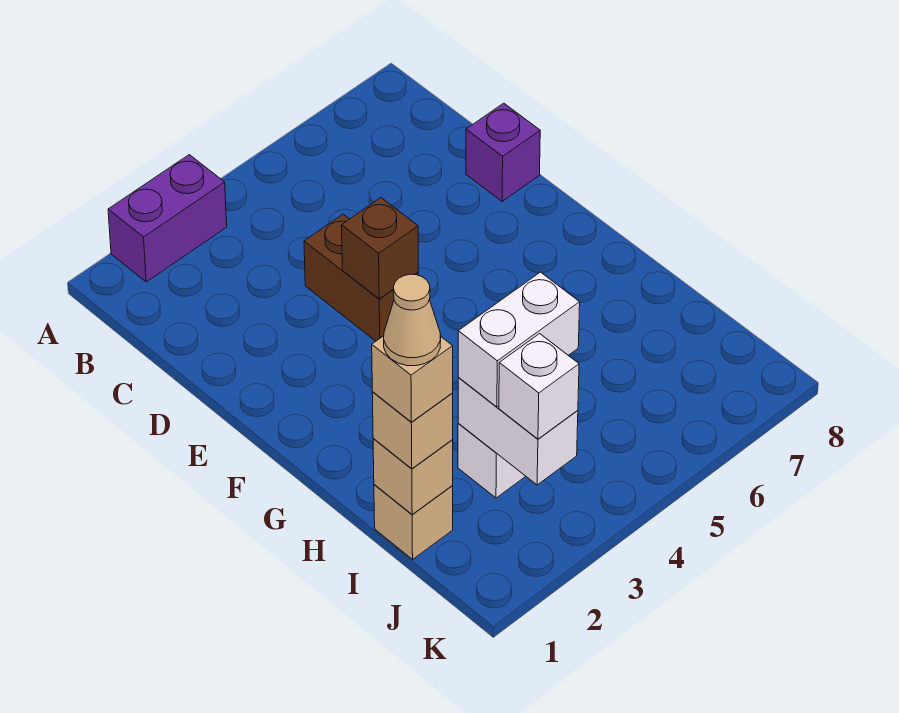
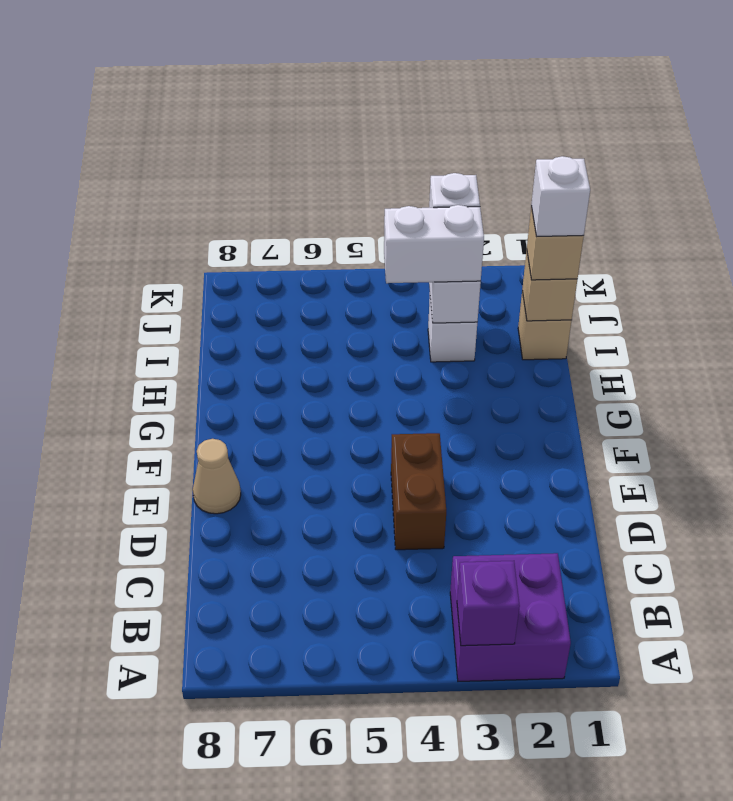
purple brick A2:A3 level 1 -> purple brick A2:B3 level 1
purple brick D8 level 1 -> purple brick A3 level 2
brown brick E4 level 2 -> none
tan brick I1 level 4 -> white brick I1 level 4
tan cone I1 level 5 -> tan cone E8 level 1

